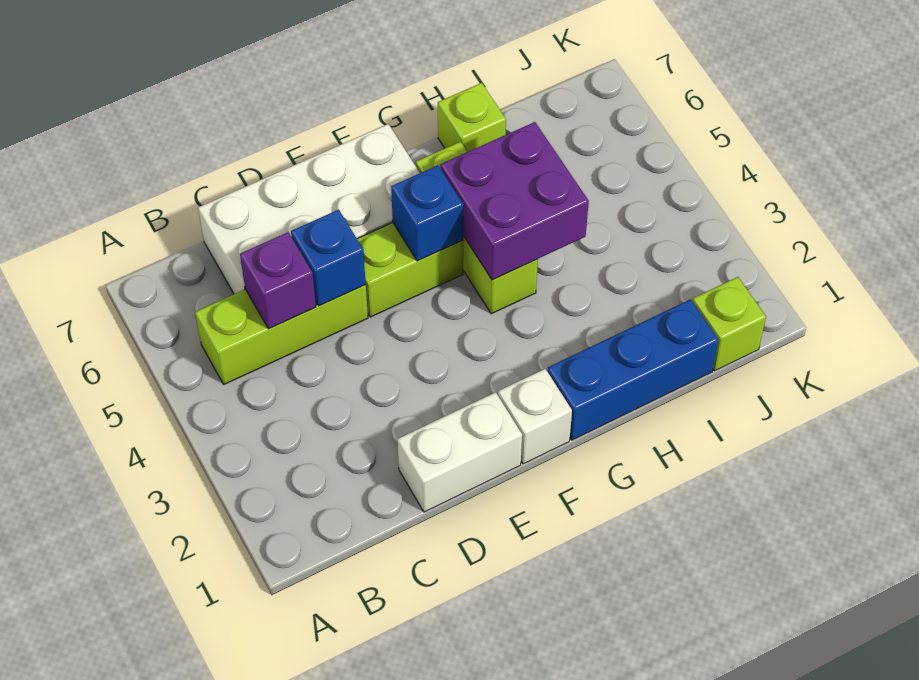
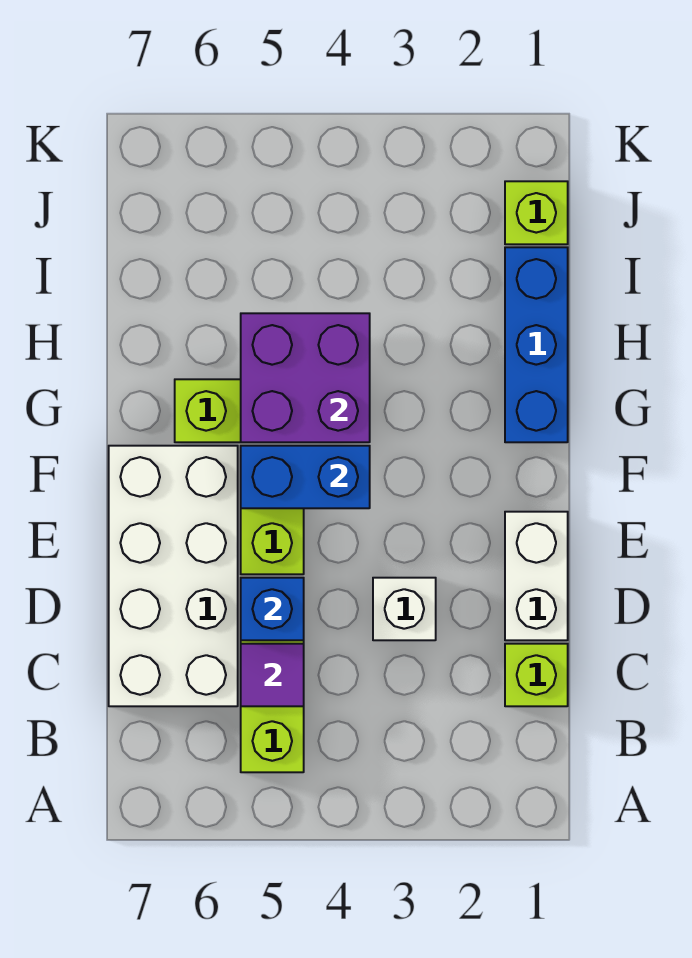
purple brick C5 level 2 -> purple tile C5 level 2
white brick F1 level 1 -> white brick D3 level 1
blue brick F5 level 2 -> blue brick F4:F5 level 2
lime brick H7 level 1 -> lime brick C1 level 1

